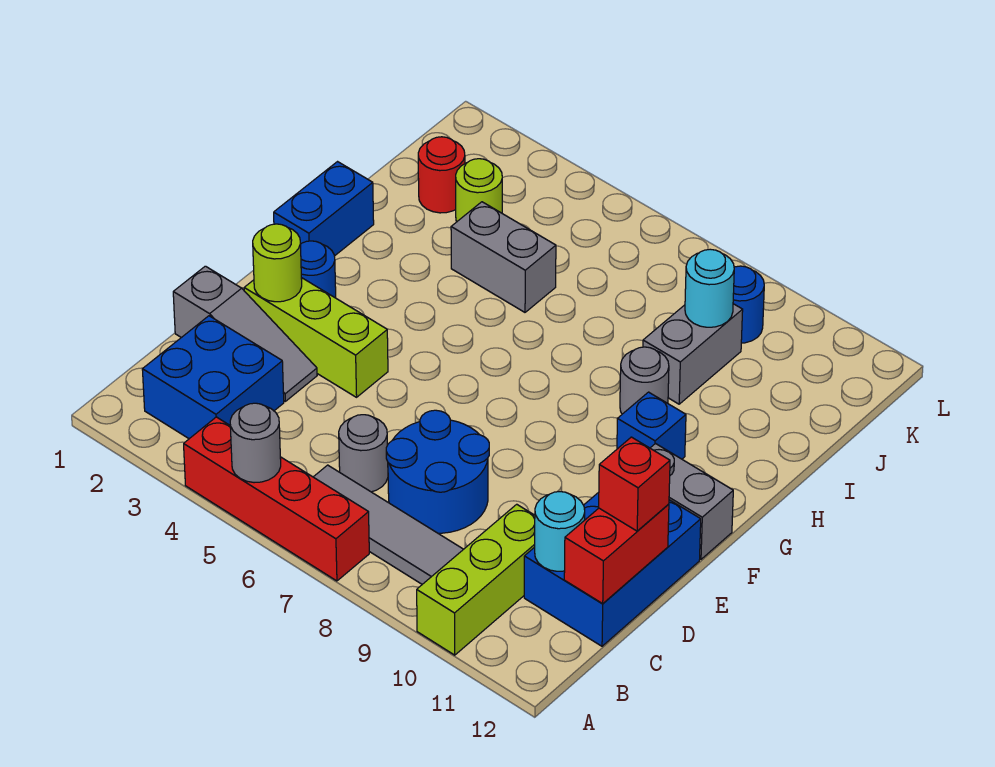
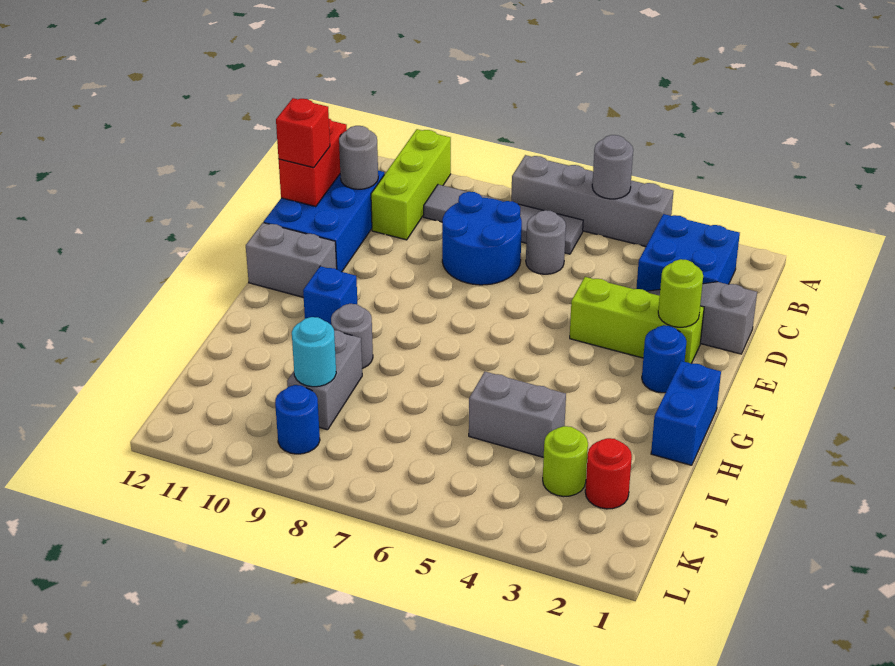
red brick A4:A7 level 1 -> grey brick A4:A7 level 1
cyan round brick C11 level 2 -> grey round brick C11 level 2

